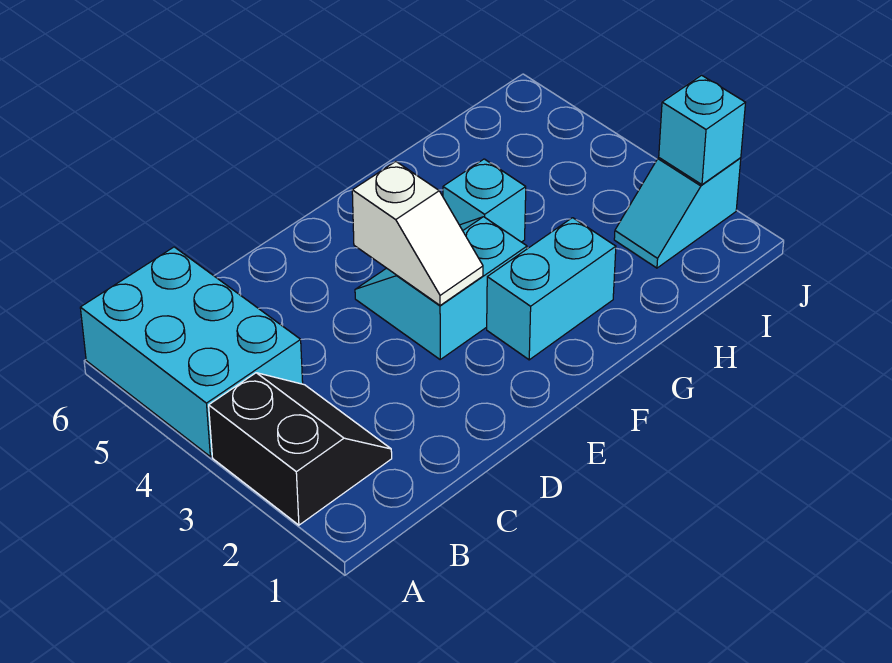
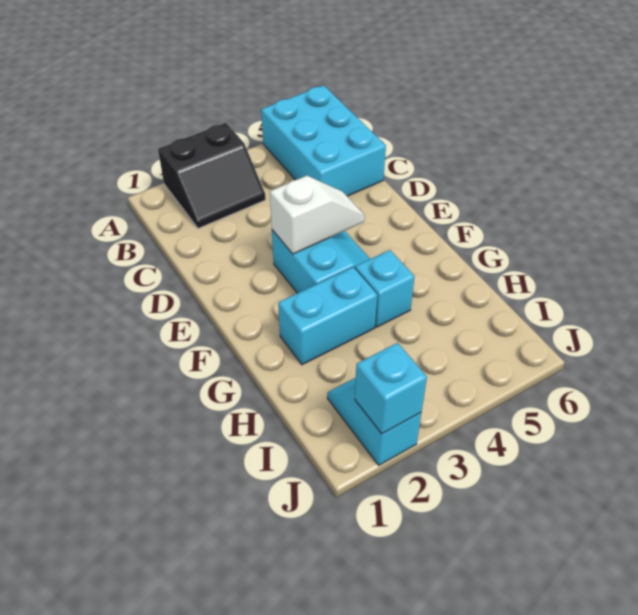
cyan brick A4:B6 level 1 -> cyan brick A5:C6 level 1
white slope E3:E4 level 2 top 4 -> white slope E3:E4 level 2 top 3
cyan brick F2:G2 level 1 -> cyan brick G2:G3 level 1

